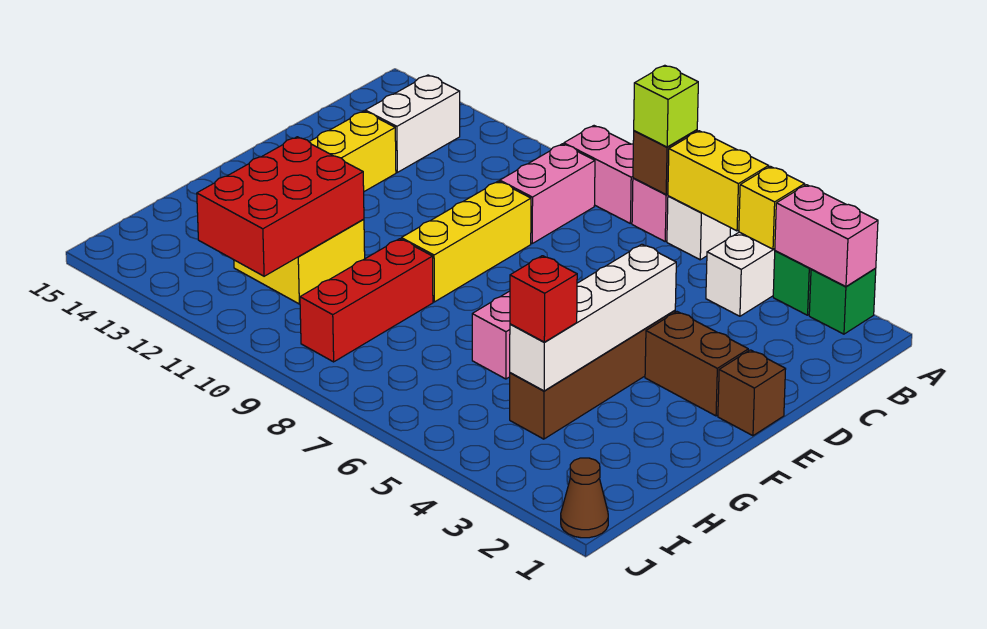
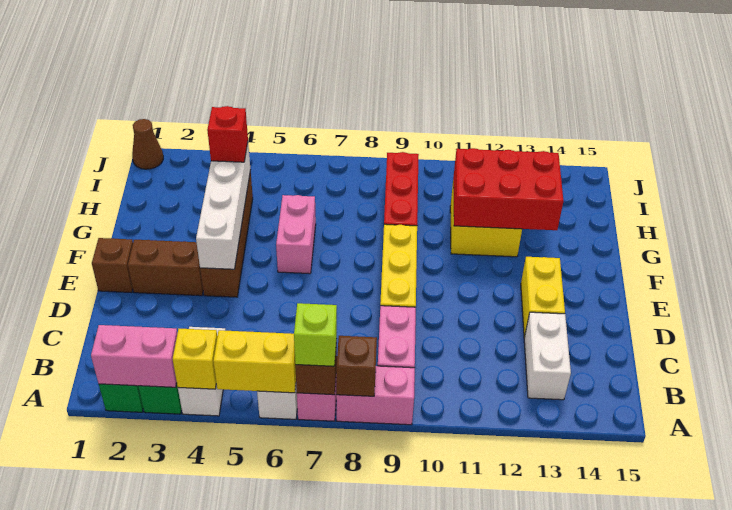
none -> brown brick A8 level 2
red brick G11:I12 level 2 -> red brick G11:H13 level 2

